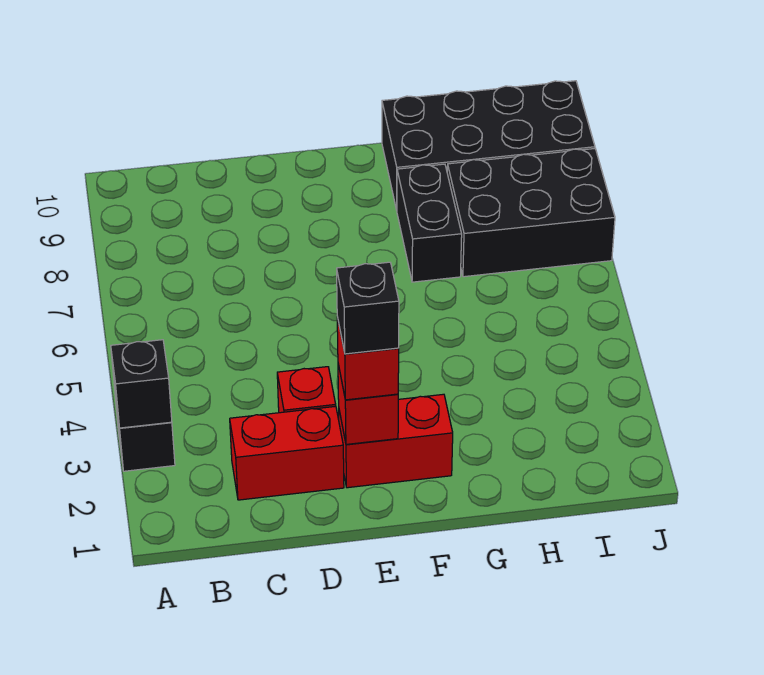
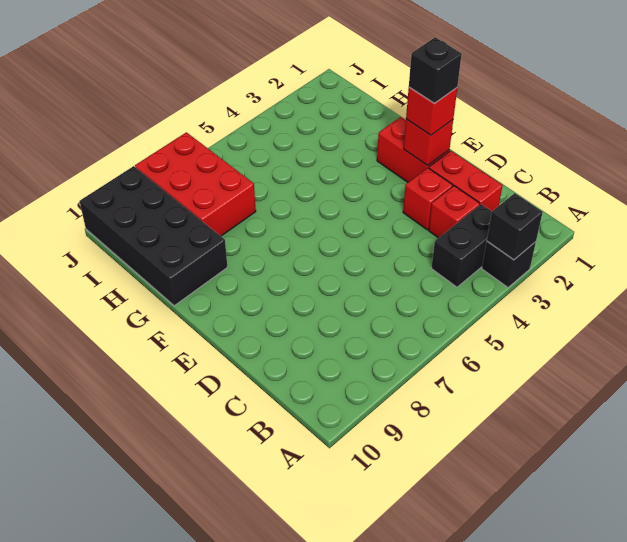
none -> red brick C3 level 1
black brick G7:G8 level 1 -> black brick B3:B4 level 1
black brick H7:J8 level 1 -> red brick H7:J8 level 1

